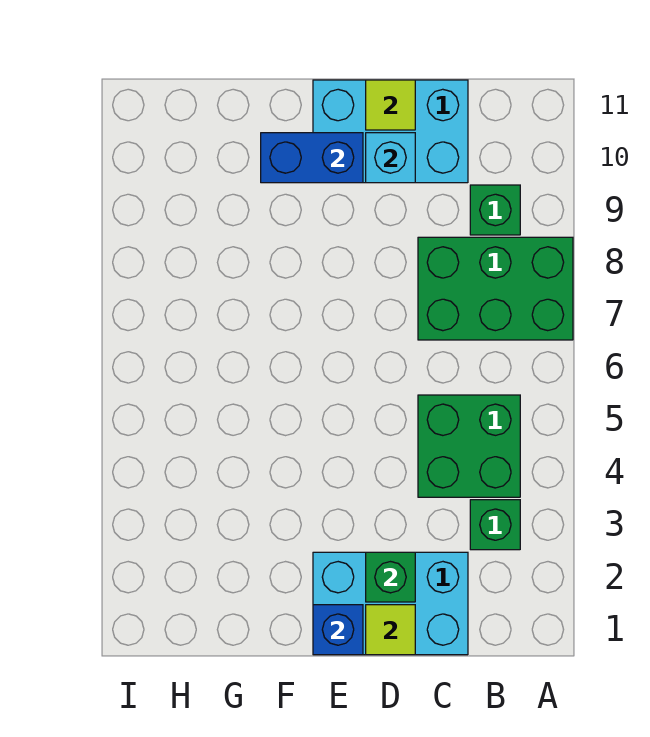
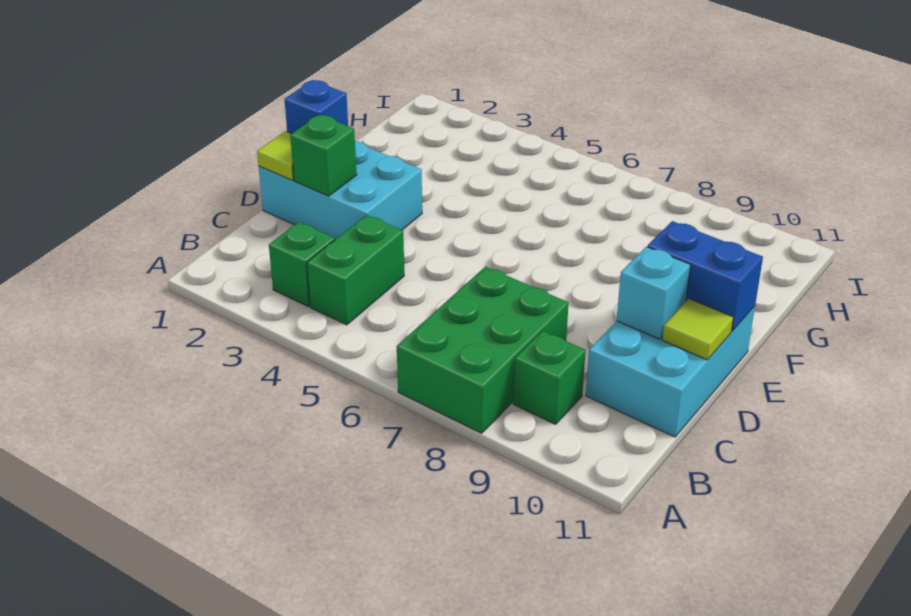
green brick B4:C5 level 1 -> green brick B4:C4 level 1
cyan brick C1:E2 level 1 -> cyan brick D1:E3 level 1
blue brick E10:F10 level 2 -> blue brick E10:E11 level 2

